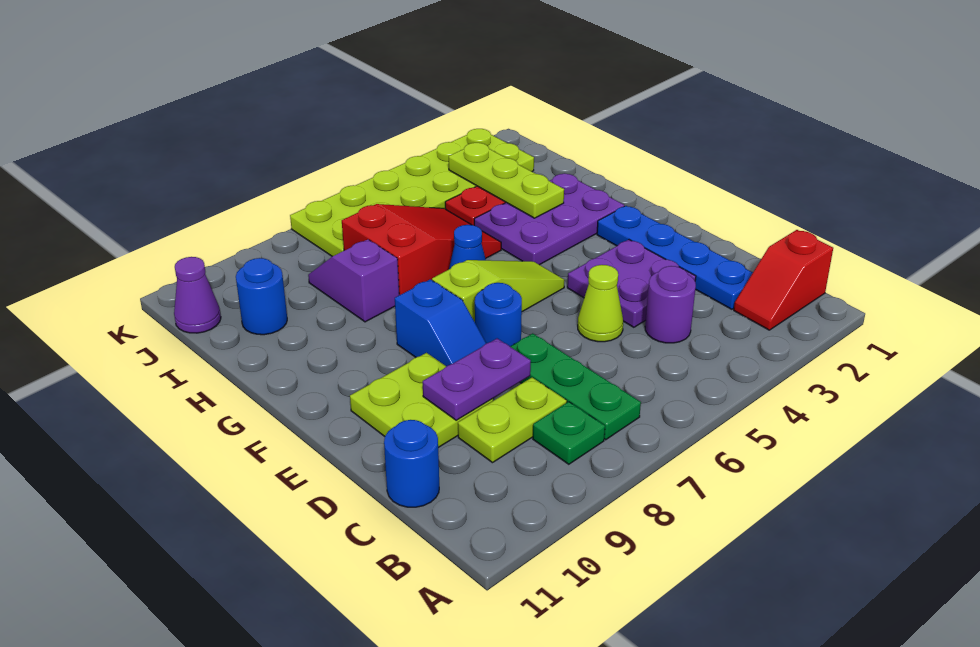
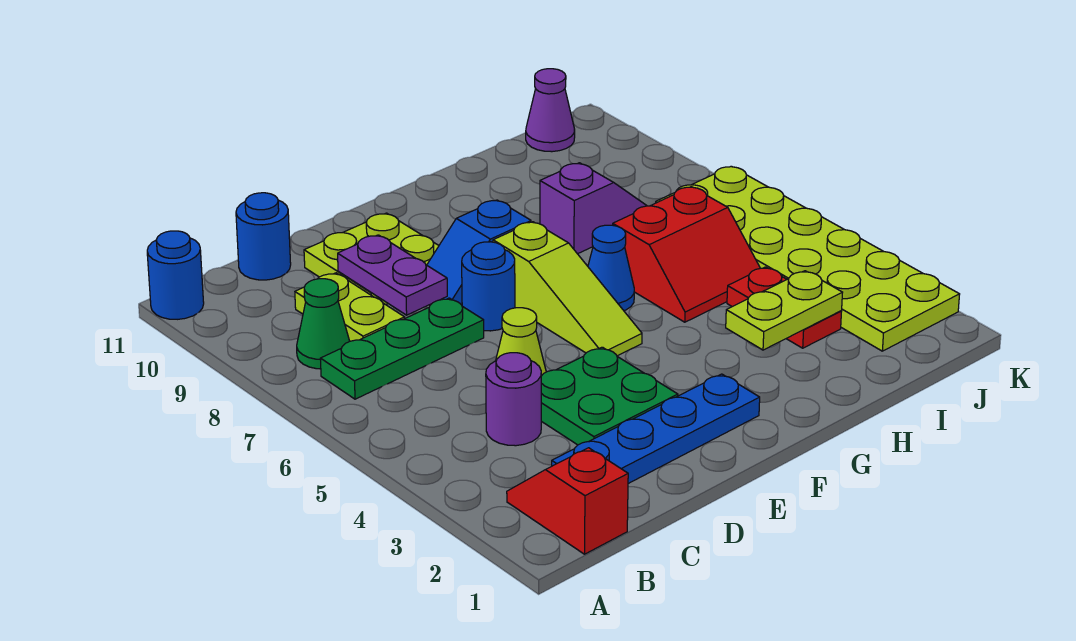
green plate B8 level 1 -> green cone B8 level 1
purple plate D3:E4 level 1 -> green plate D3:E4 level 1
purple plate G2:H4 level 1 -> none
lime plate H3:J3 level 2 -> lime plate H3:I3 level 2
red slope H5:I7 level 1 top 7 -> red slope H5:I6 level 1 top 6
blue round brick I10 level 1 -> blue round brick A11 level 1

